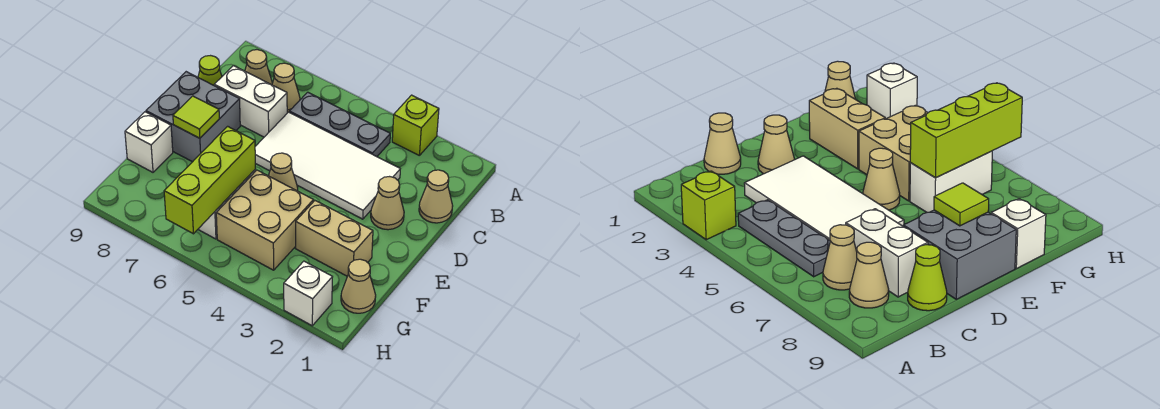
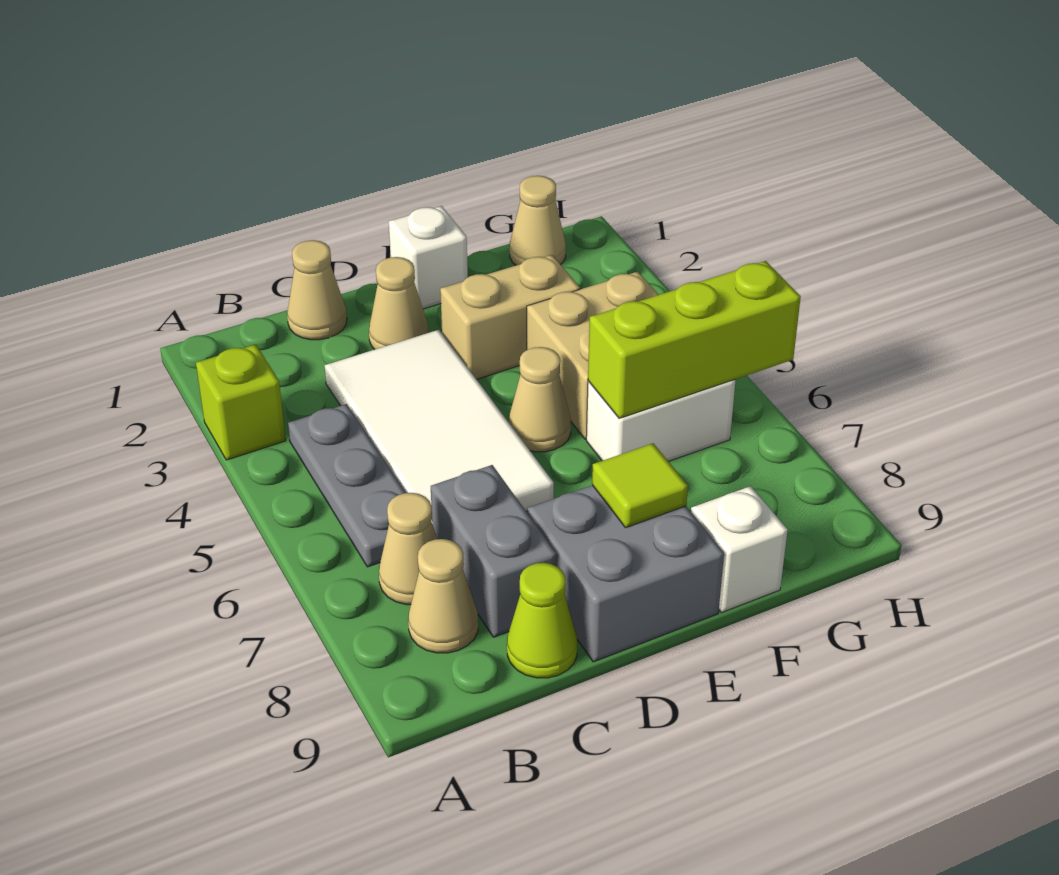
white brick C7:C8 level 1 -> grey brick C7:C8 level 1
tan brick F2:F3 level 1 -> tan brick E3:F3 level 1
white brick H2 level 1 -> white brick E1 level 1

